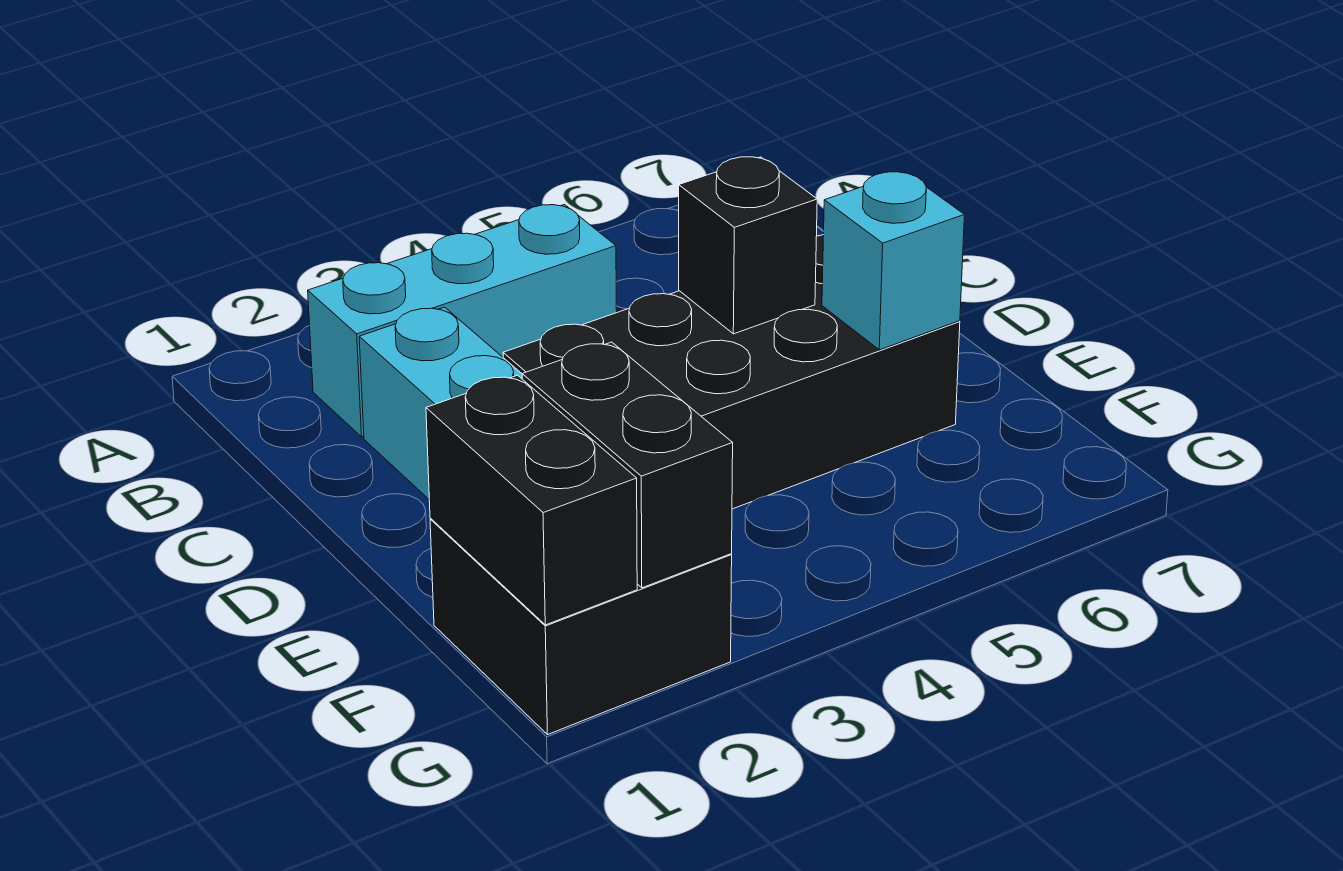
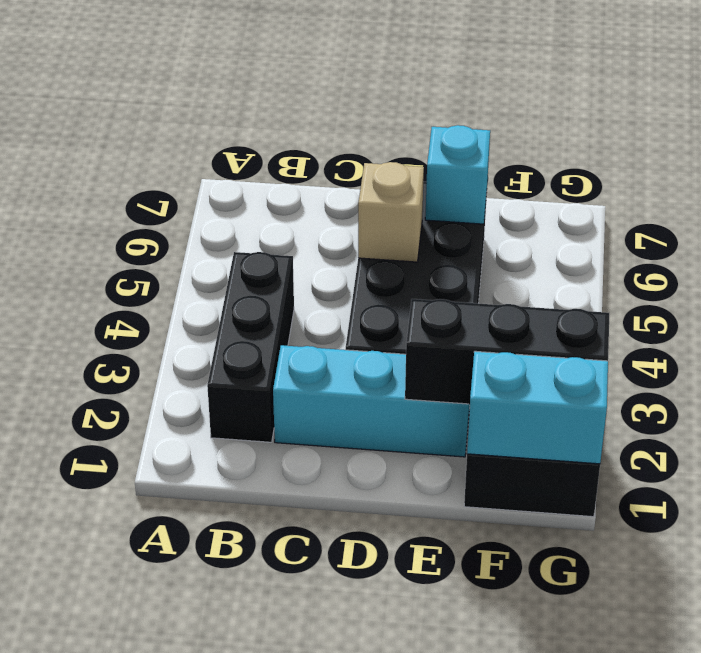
cyan brick B2:B4 level 1 -> black brick B2:B4 level 1
black brick D5 level 2 -> tan brick D5 level 2
black brick F1:G1 level 2 -> cyan brick F1:G1 level 2
black brick F2:G2 level 2 -> black brick E2:G2 level 2

